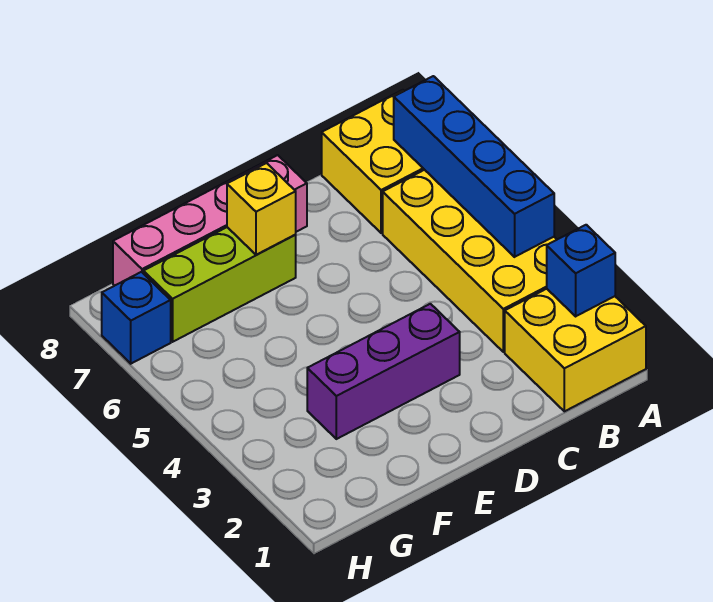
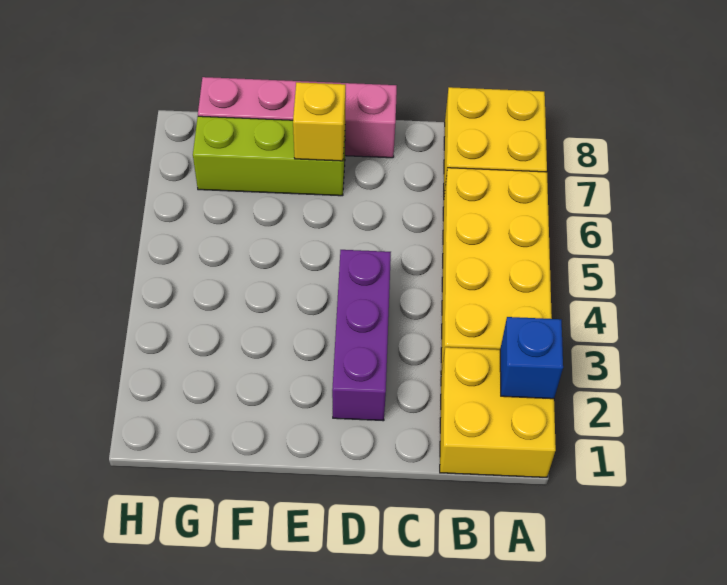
blue brick A4:A7 level 2 -> none
purple brick D3:F3 level 1 -> purple brick D2:D4 level 1
blue brick H7 level 1 -> none

